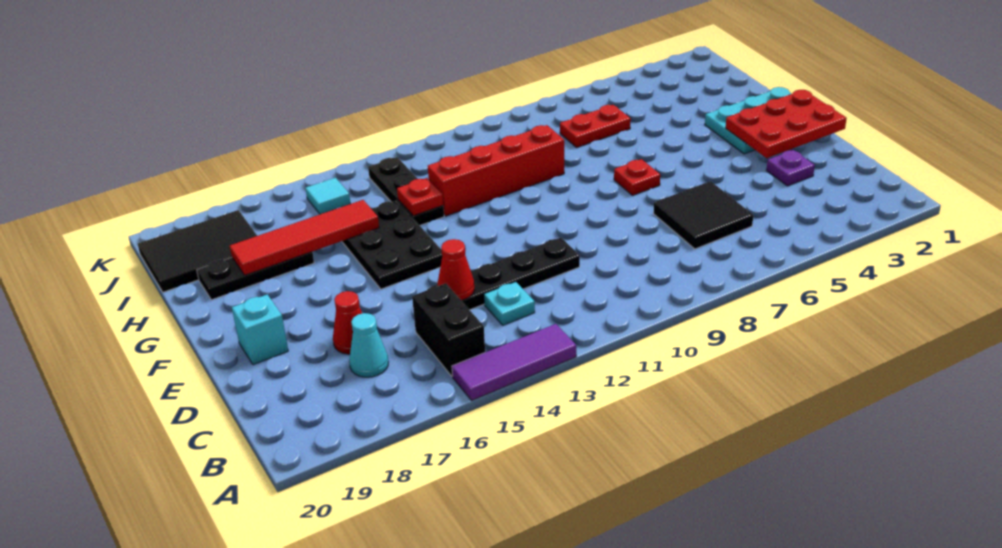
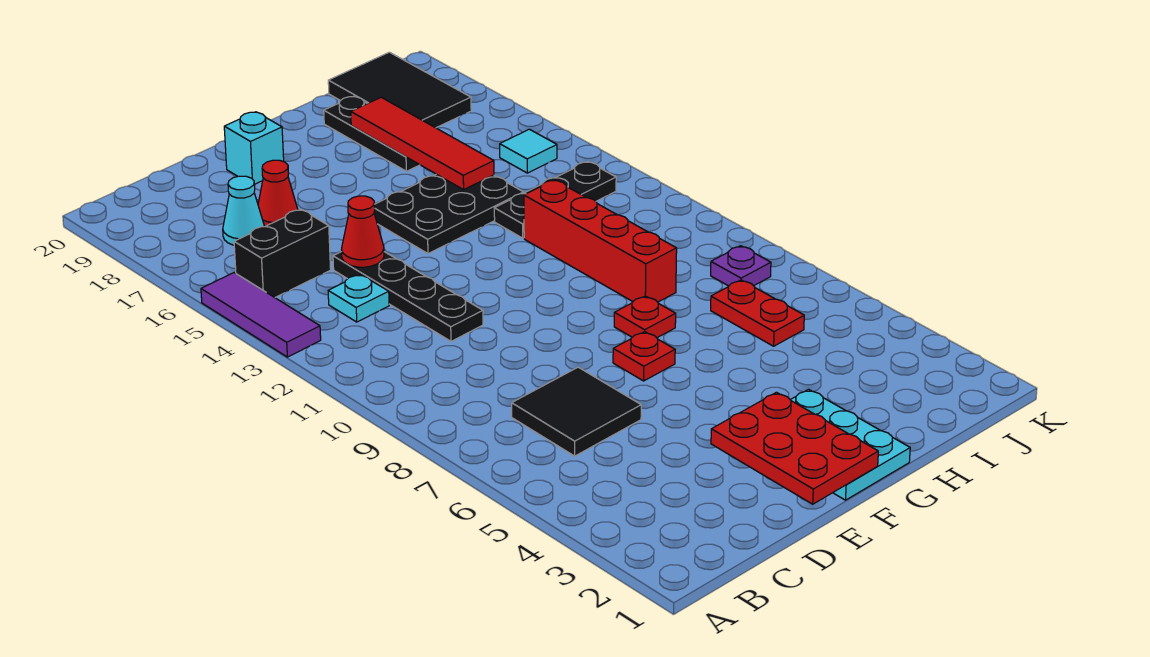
purple plate D3 level 1 -> purple plate J8 level 1
red plate H13 level 2 -> red plate G8 level 1

